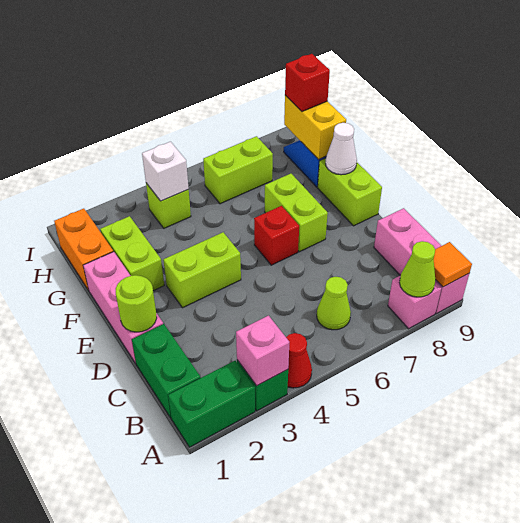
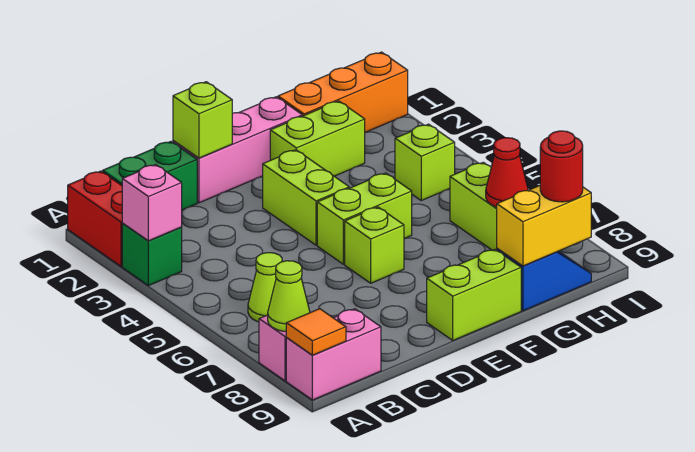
green brick A1:A2 level 1 -> red brick A1:A2 level 1
red cone A4 level 1 -> red cone H7 level 2
pink brick A9:C9 level 1 -> pink brick A9:B9 level 1
lime round brick D1 level 2 -> lime brick D1 level 2
red brick E6 level 1 -> lime brick E6 level 1
lime brick E7:F7 level 1 -> lime brick E5:F5 level 1
white cone F9 level 2 -> none
orange brick G1:H1 level 1 -> orange brick G1:I1 level 1
white brick H4 level 2 -> none
red brick H9 level 3 -> red round brick H9 level 3

